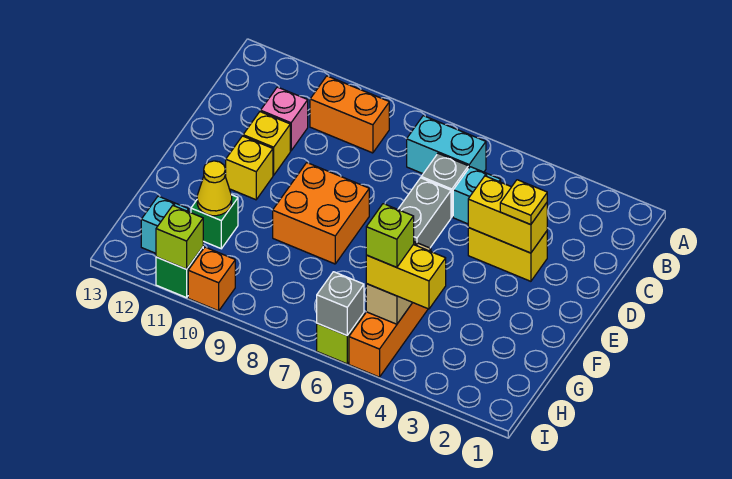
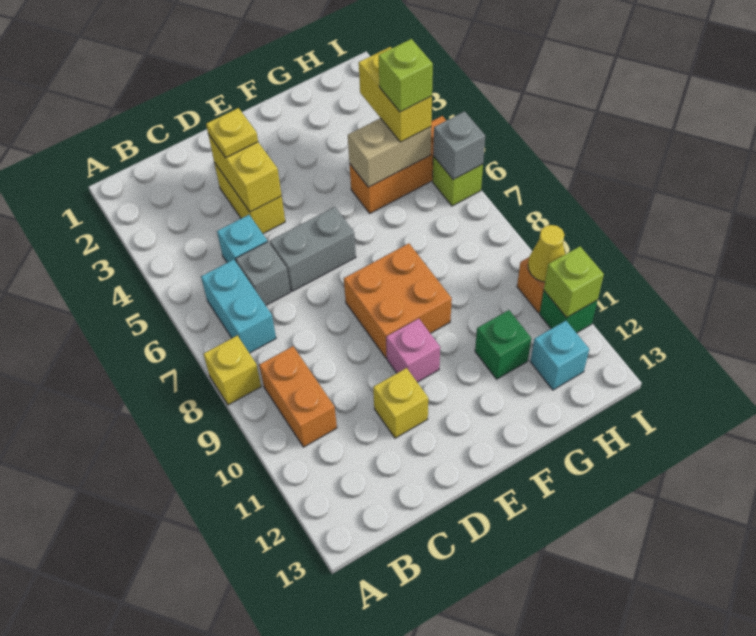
pink brick C11 level 1 -> pink brick E10 level 1
yellow brick E11 level 1 -> yellow brick A8 level 1
yellow cone G11 level 2 -> yellow cone I10 level 2

